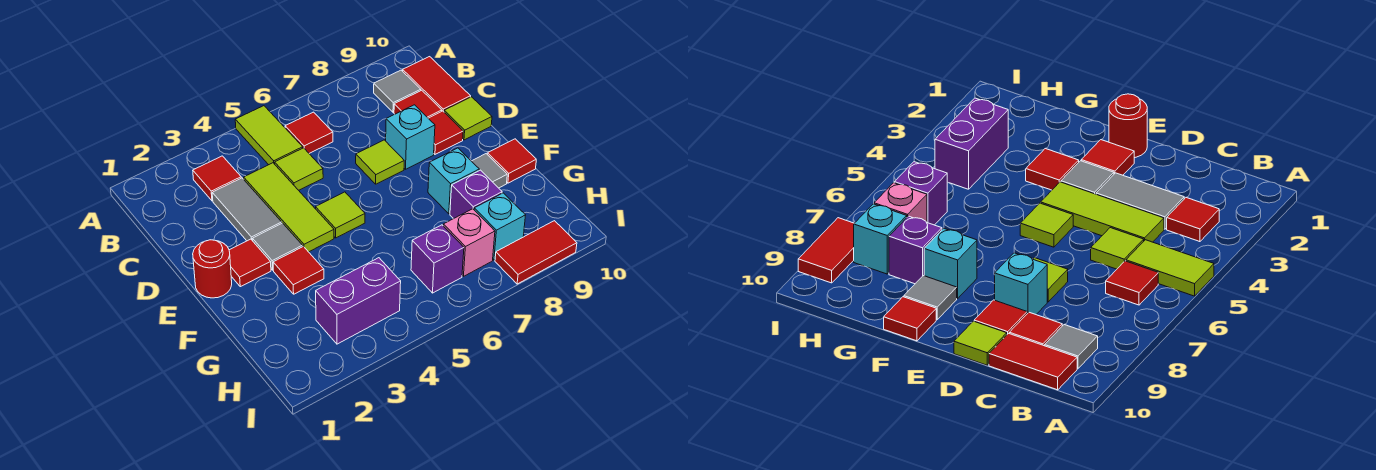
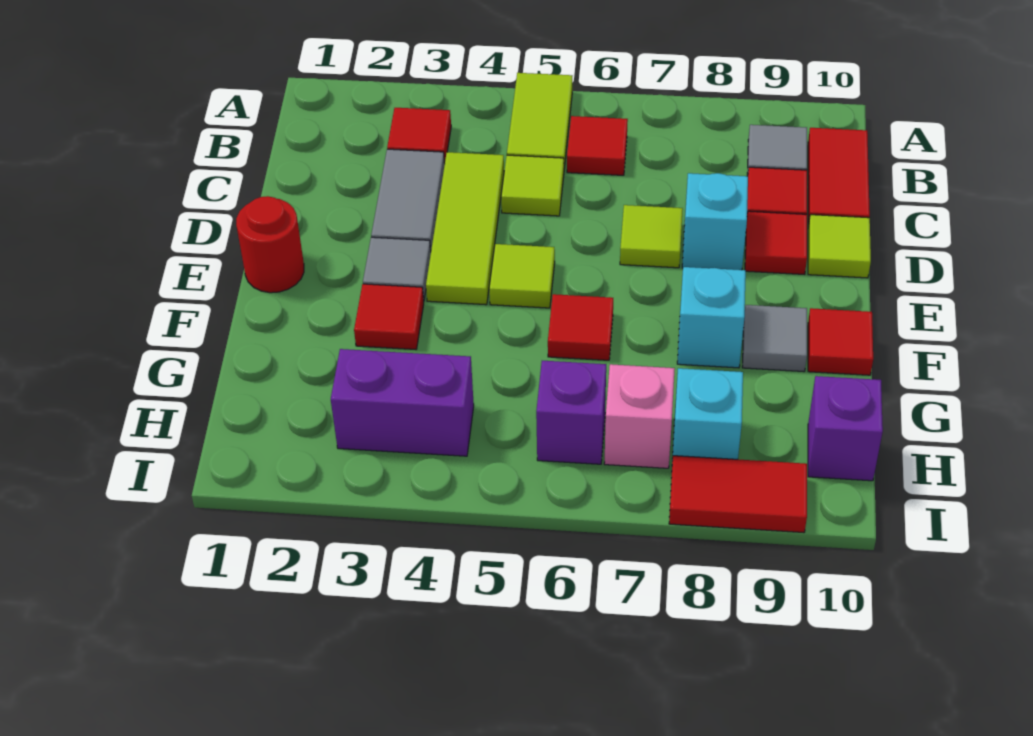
red tile E2 level 1 -> red tile F6 level 1
purple brick G8 level 1 -> purple brick H10 level 1

